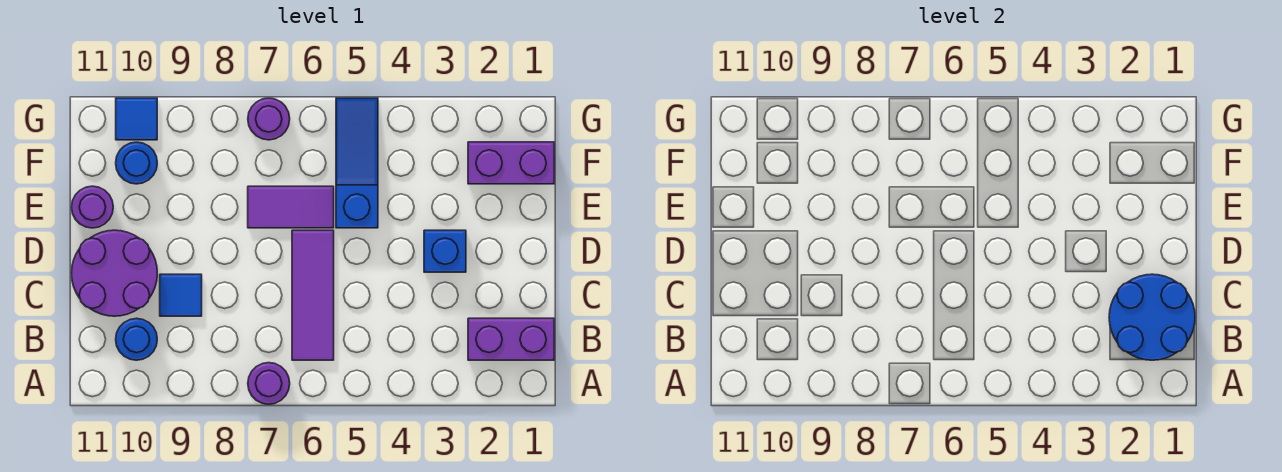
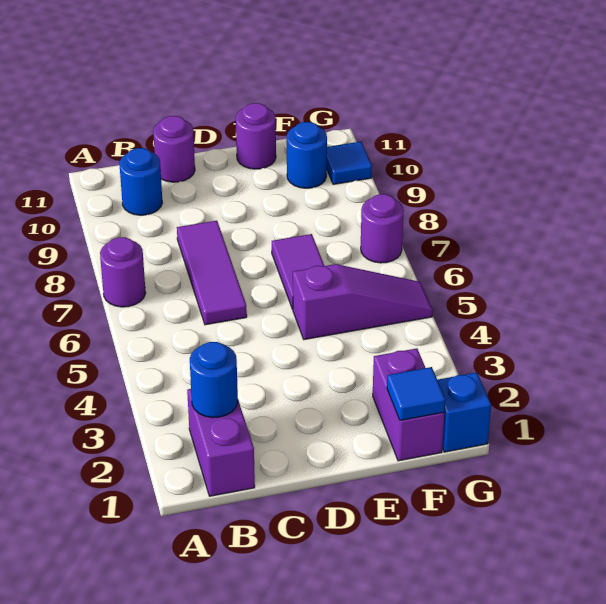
blue round brick B1:C2 level 2 -> blue round brick B2 level 2
purple tile B6:D6 level 1 -> purple tile C6:C8 level 1
blue tile C9 level 1 -> blue tile F1 level 2
purple round brick C10:D11 level 1 -> purple round brick C11 level 1
blue brick D3 level 1 -> blue brick G1 level 1
blue slope E5:G5 level 1 top E -> purple slope E5:G5 level 1 top E

